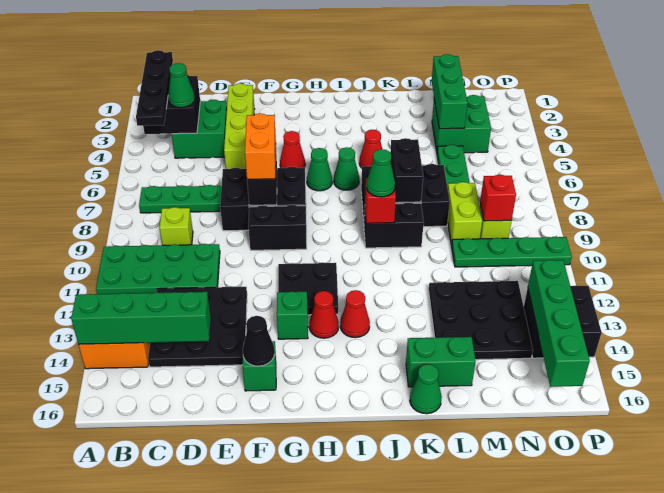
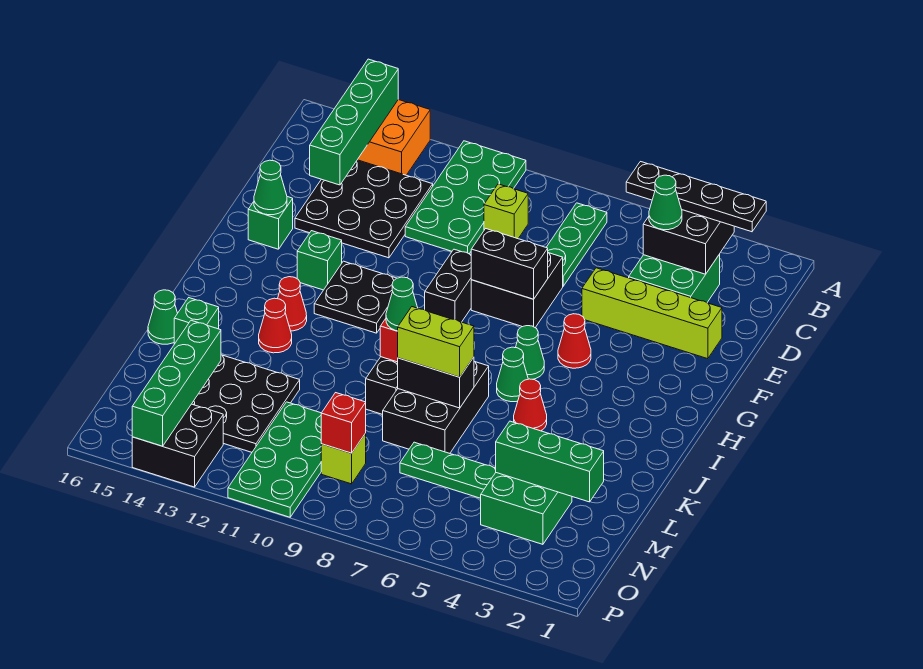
black brick E7:G8 level 1 -> black brick E7:F8 level 1
orange brick F7:F8 level 3 -> none
black cone F15 level 2 -> green cone F15 level 2
red cone H13 level 1 -> red cone J13 level 1
green brick K15:L15 level 1 -> green brick K15 level 1
lime brick M8:M9 level 1 -> lime brick K7:K8 level 3
green plate M10:P10 level 1 -> green plate M10:P11 level 1
green brick O13:O16 level 2 -> green brick M14:P14 level 2

